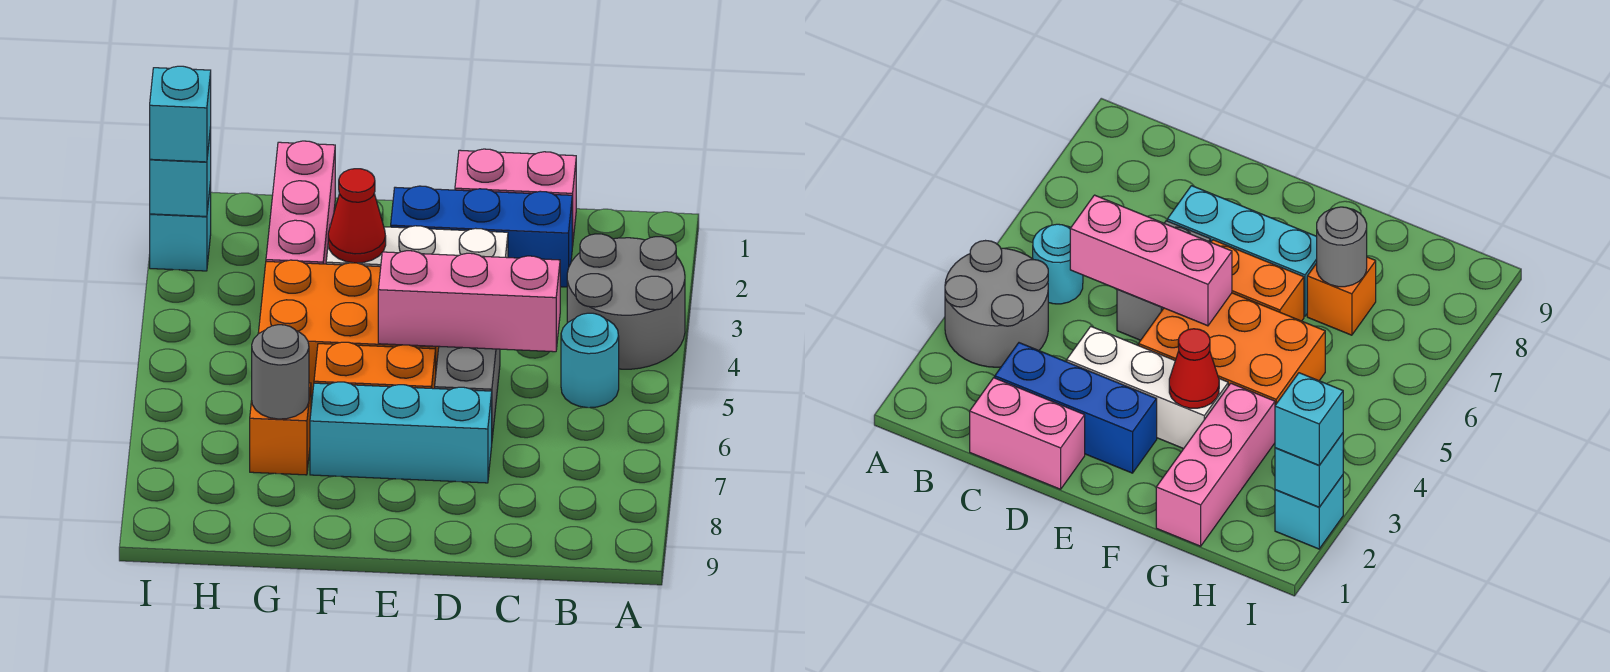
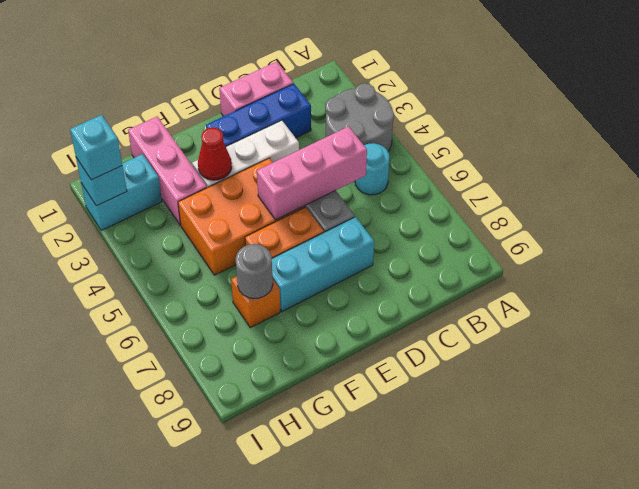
cyan brick I2 level 1 -> cyan brick H2:I2 level 1

